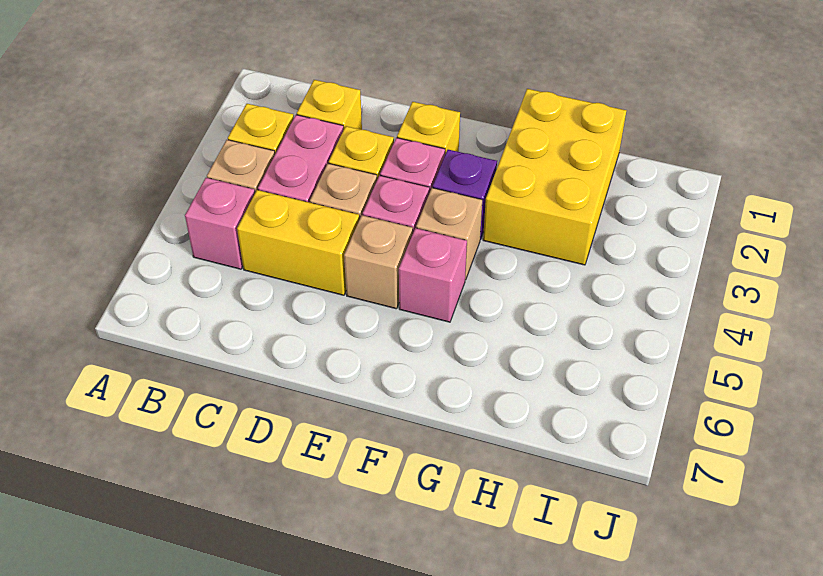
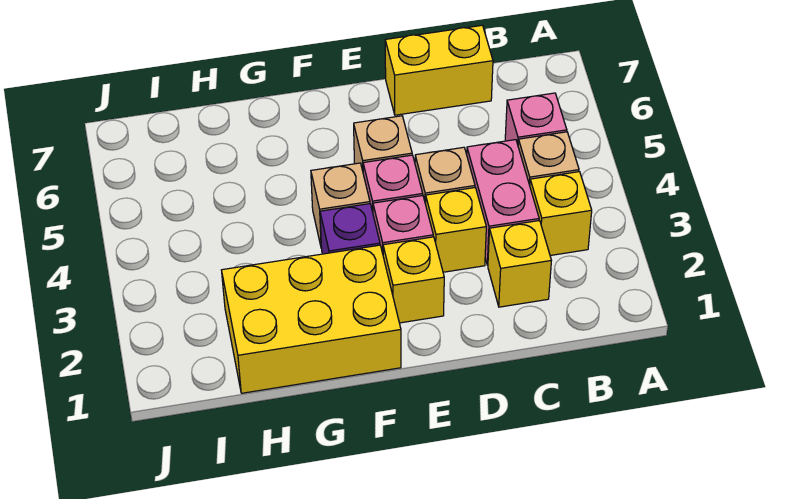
yellow brick C5:D5 level 1 -> yellow brick C7:D7 level 1
pink brick F5 level 1 -> none
yellow brick G1:H3 level 1 -> yellow brick F1:H2 level 1

